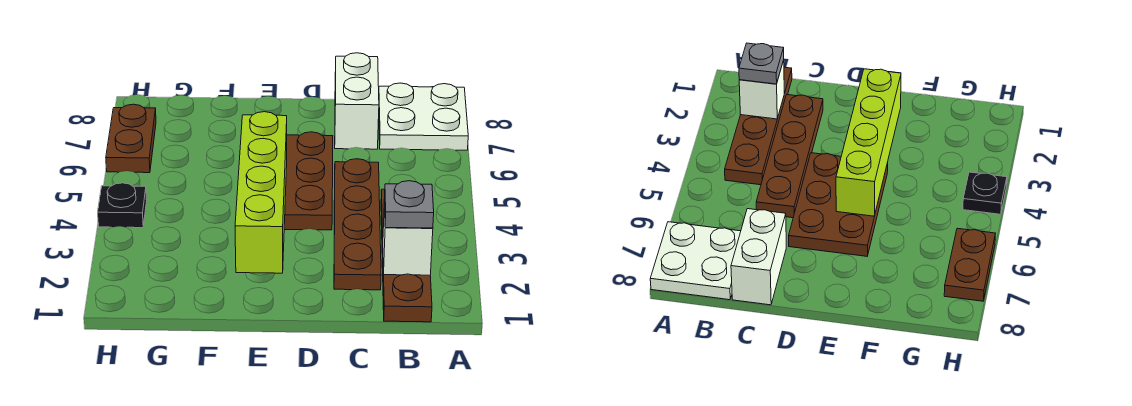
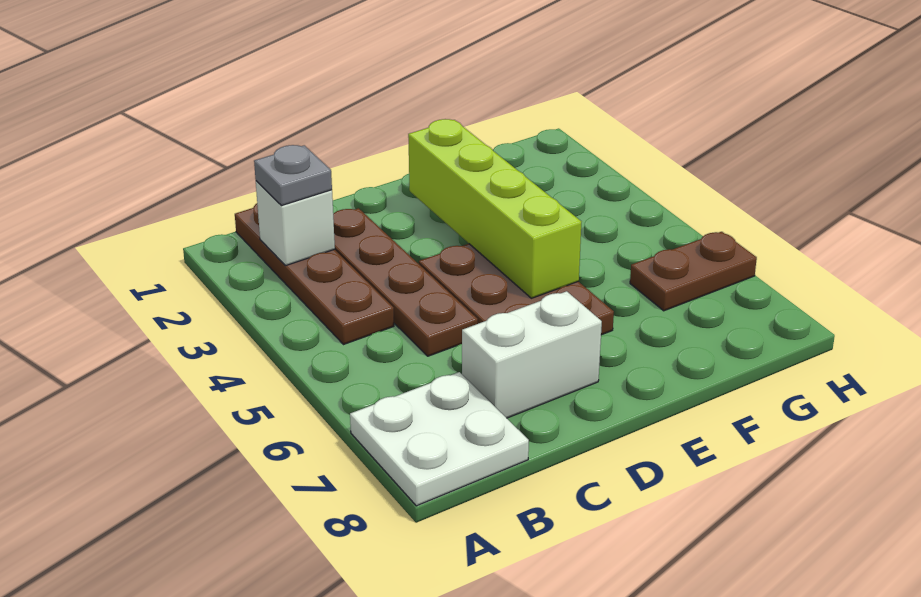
white brick C7:C8 level 1 -> white brick C7:D7 level 1
black plate H4 level 1 -> none
brown plate H6:H7 level 1 -> brown plate G6:H6 level 1

